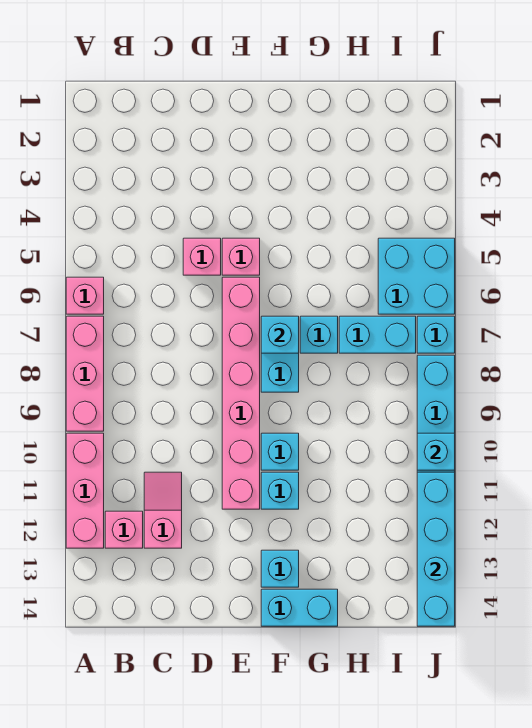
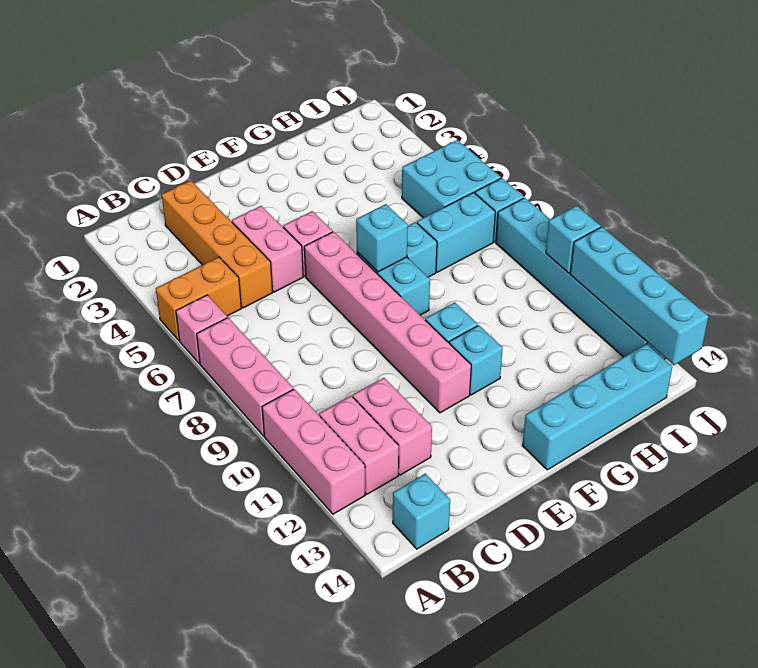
none -> orange brick A5:B5 level 1
pink brick B12 level 1 -> pink brick B11:B12 level 1
none -> orange brick C2:C5 level 1
pink slope C11:C12 level 1 top 12 -> pink brick C11:C12 level 1
pink brick D5 level 1 -> pink brick D4:D5 level 1
cyan brick F13 level 1 -> cyan brick B14 level 1
cyan brick F14:G14 level 1 -> cyan brick F14:I14 level 1

